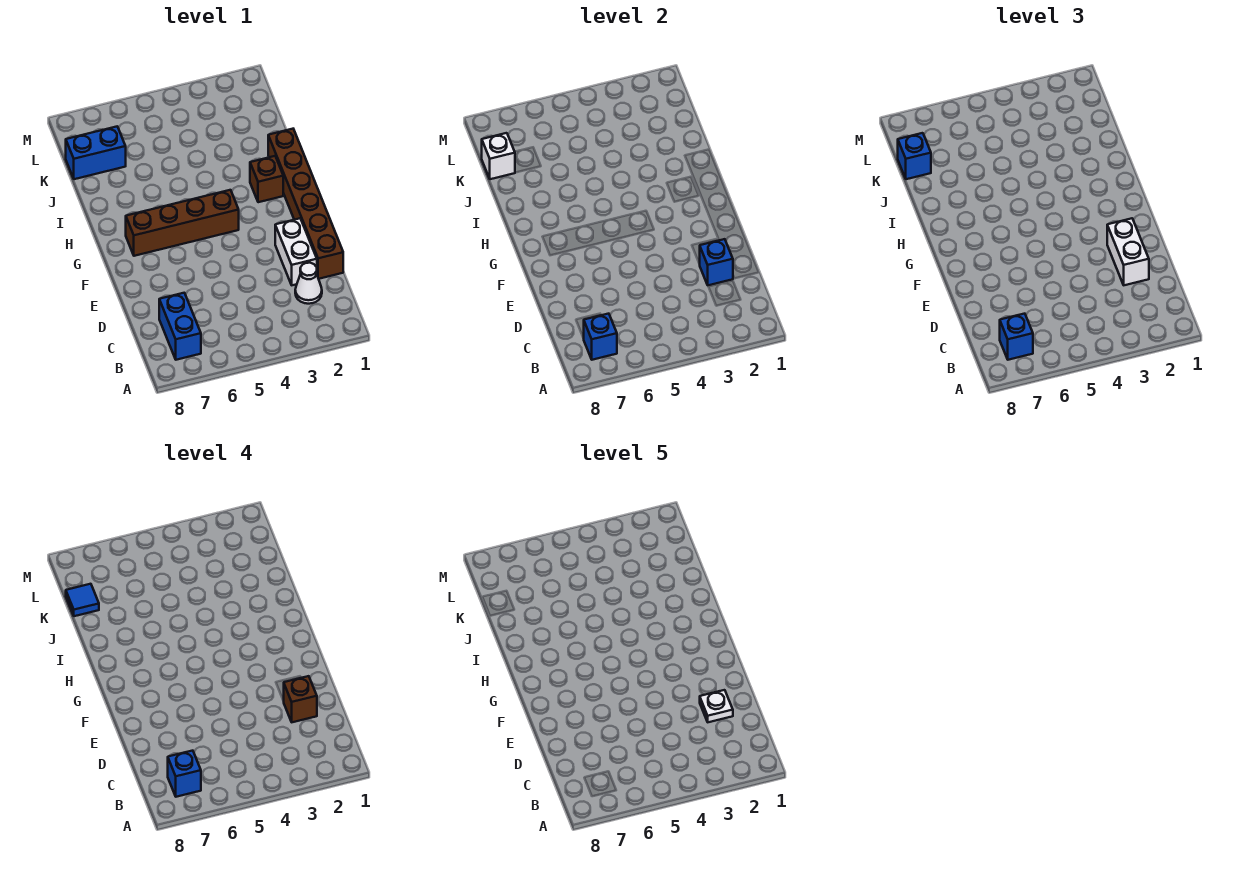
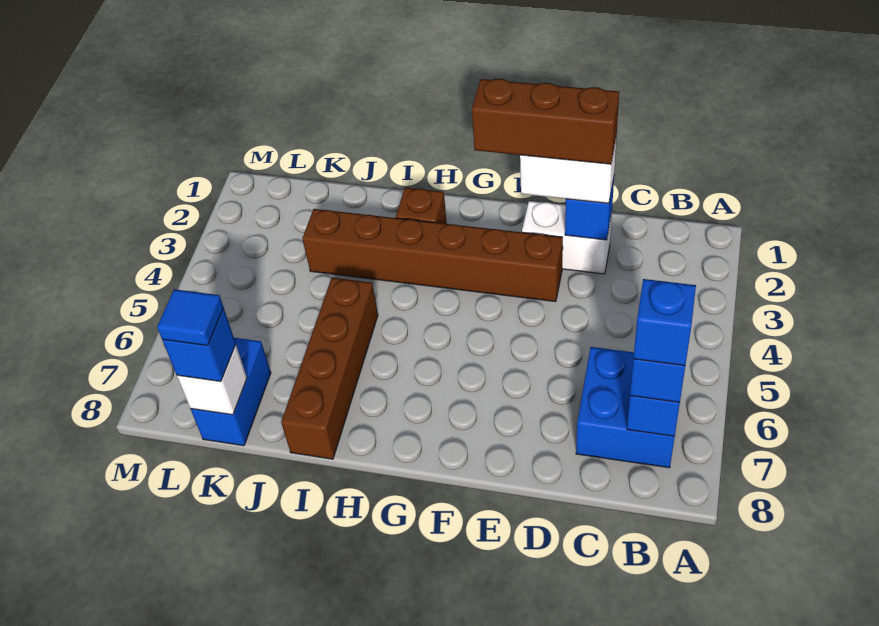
blue brick B7:C7 level 1 -> blue brick B6:C7 level 1
white cone C2 level 1 -> none
brown brick D1:I1 level 1 -> brown brick E3:J3 level 1
brown brick D2 level 4 -> brown brick D2:F2 level 4
white plate D2 level 5 -> none
brown brick G4:G7 level 1 -> brown brick I5:I8 level 1

